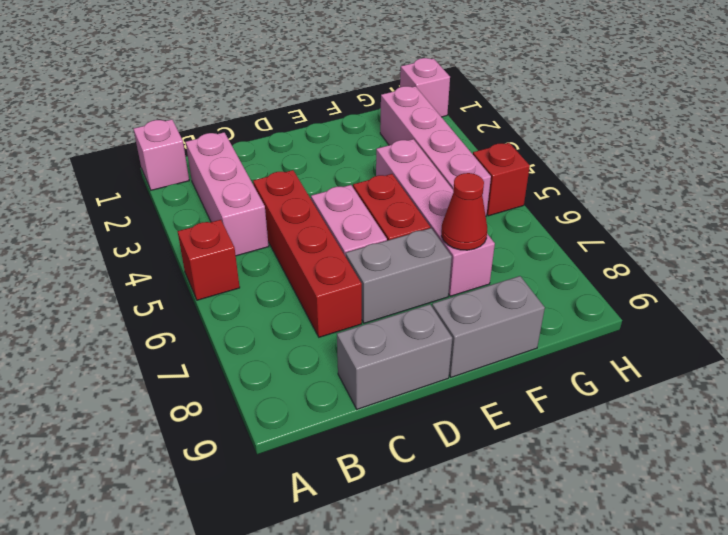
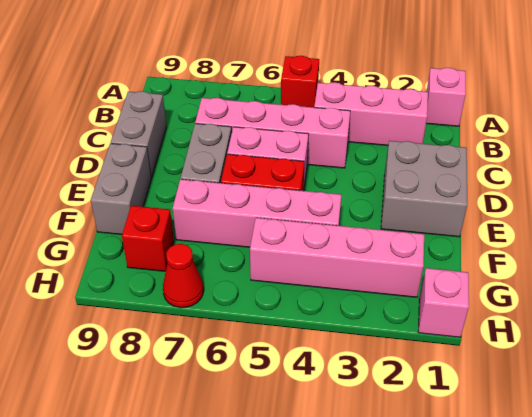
red brick C4:C7 level 1 -> pink brick C4:C7 level 1
none -> grey brick D1:E2 level 1
red cone F7 level 2 -> red cone H7 level 1
red brick H5 level 1 -> red brick G8 level 1

